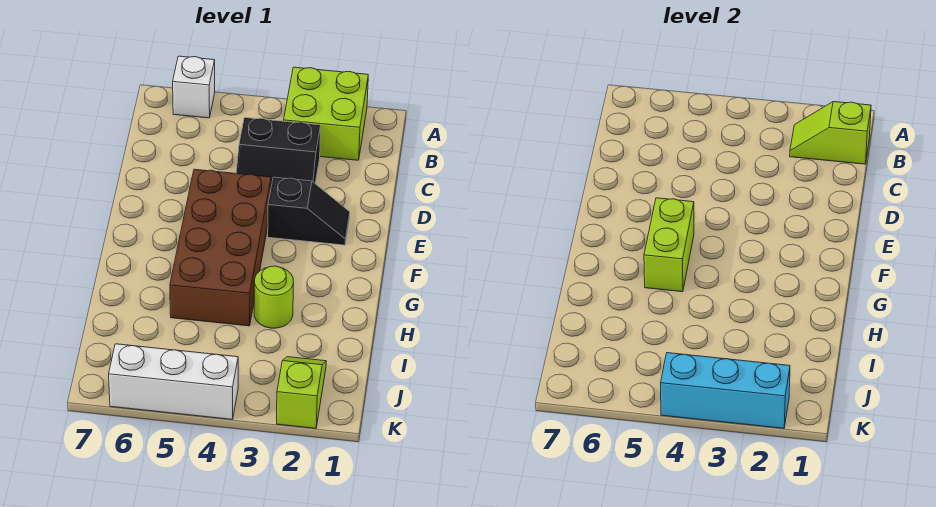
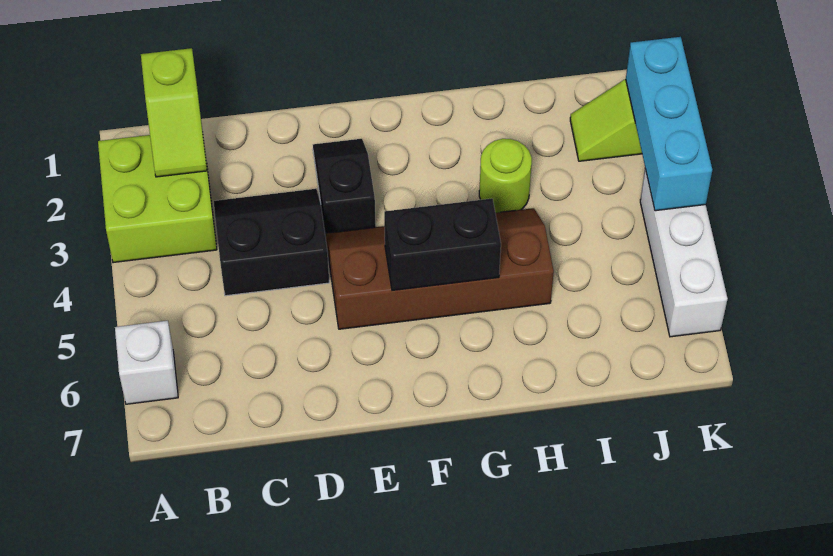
black slope C3:D4 level 1 top C -> black slope C3:D4 level 1 top 4
brown brick E4:H5 level 1 -> brown slope E4:H5 level 1 top 5
lime brick F5:G5 level 2 -> black brick F5:G5 level 2

